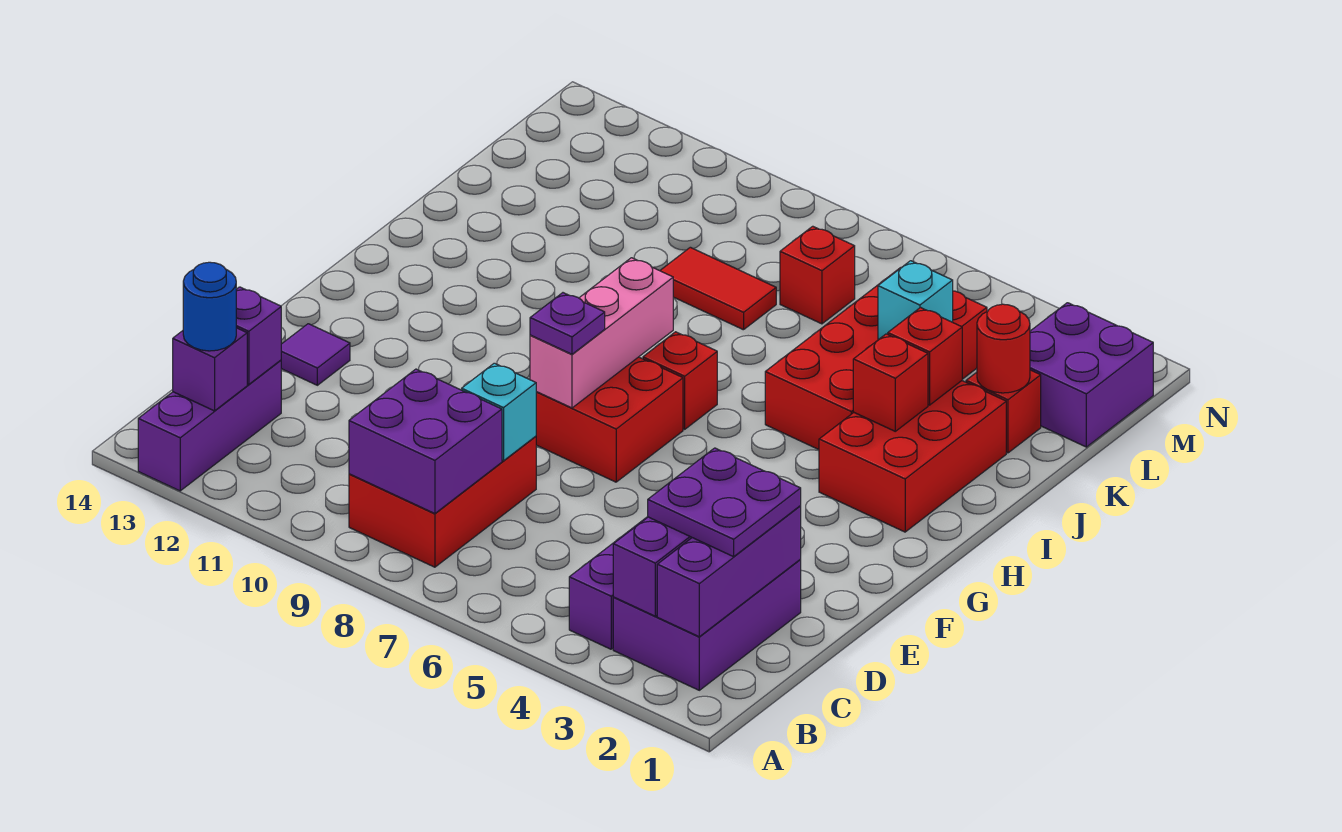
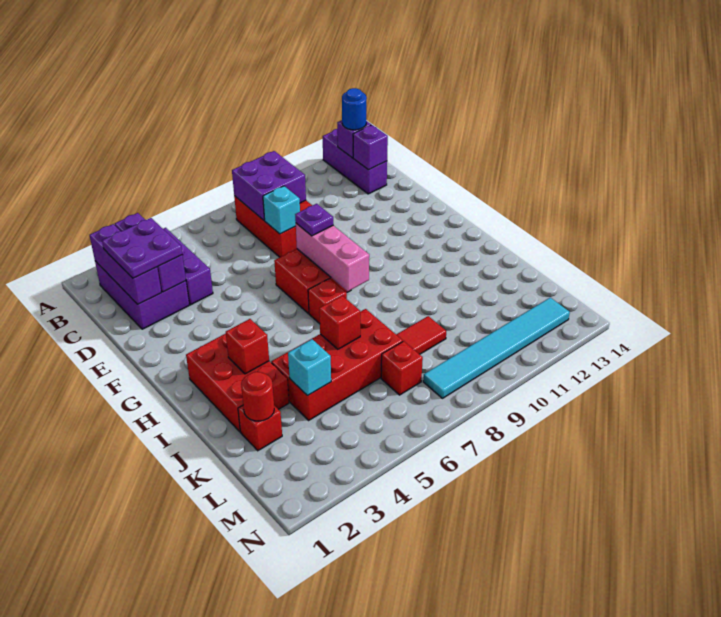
purple tile E13 level 1 -> none
red brick I4:L5 level 1 -> red brick J4:K7 level 1
red brick J3 level 2 -> red brick J6 level 2
purple brick L1:M2 level 1 -> none
none -> cyan tile M8:M13 level 1

